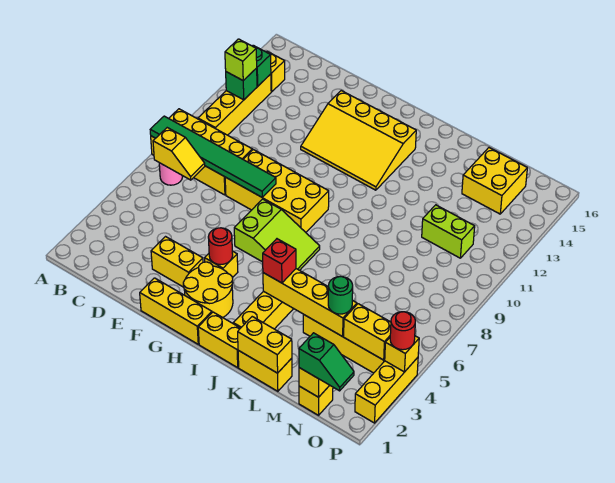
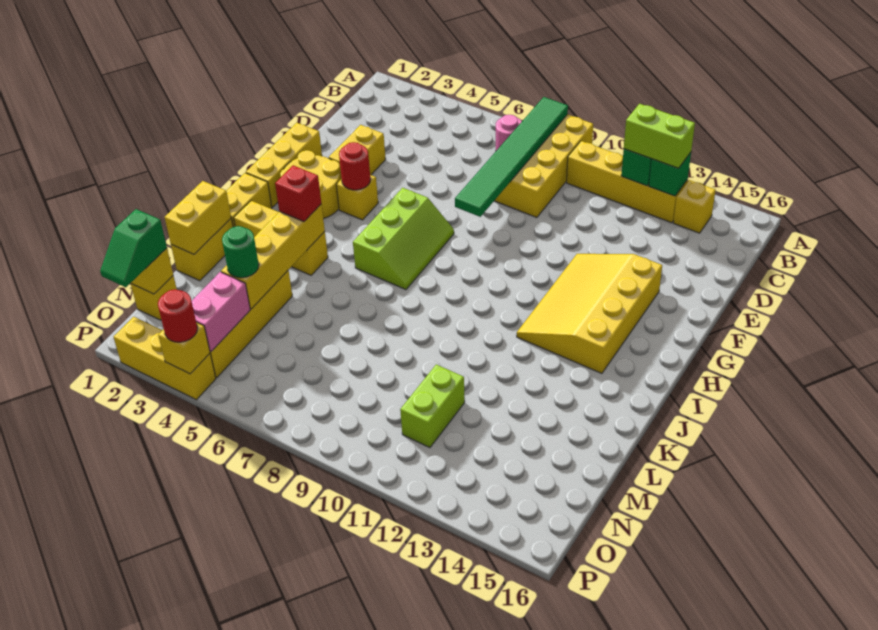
yellow slope B7:C7 level 2 top B -> none
lime brick B12 level 3 -> lime brick B12:B13 level 3
yellow brick E8:H9 level 1 -> none
lime slope G6:I7 level 1 top G -> lime slope G6:I7 level 1 top 6
yellow brick M14:N15 level 1 -> none
yellow brick N4:O4 level 2 -> pink brick N4:O4 level 2

